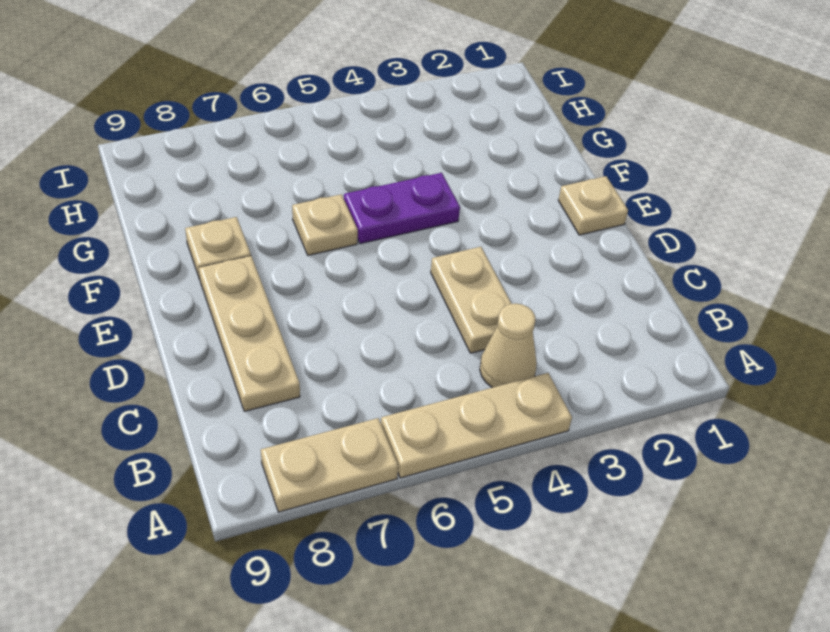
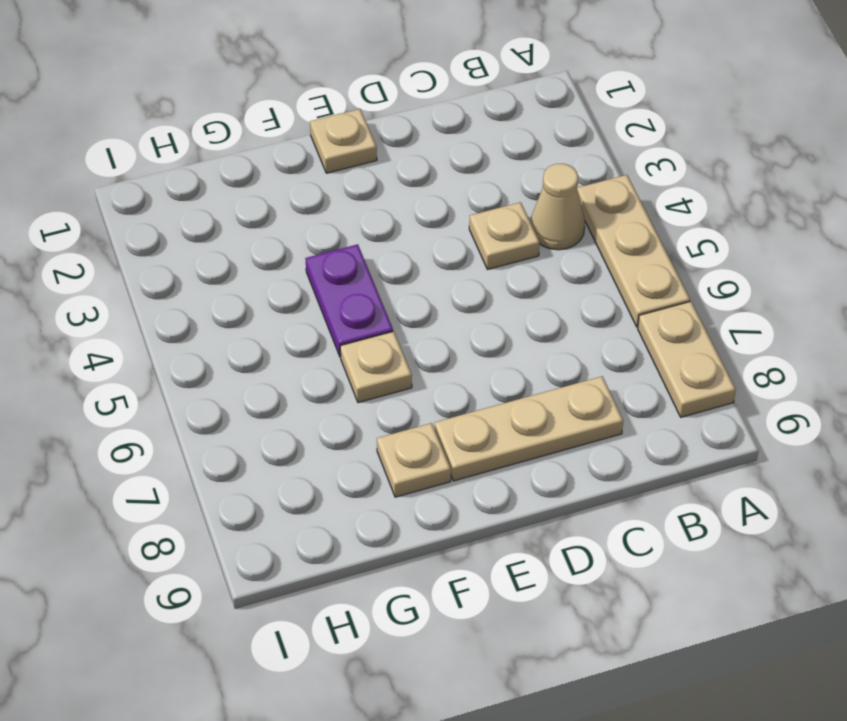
tan plate C4:D4 level 1 -> tan plate C4 level 1

